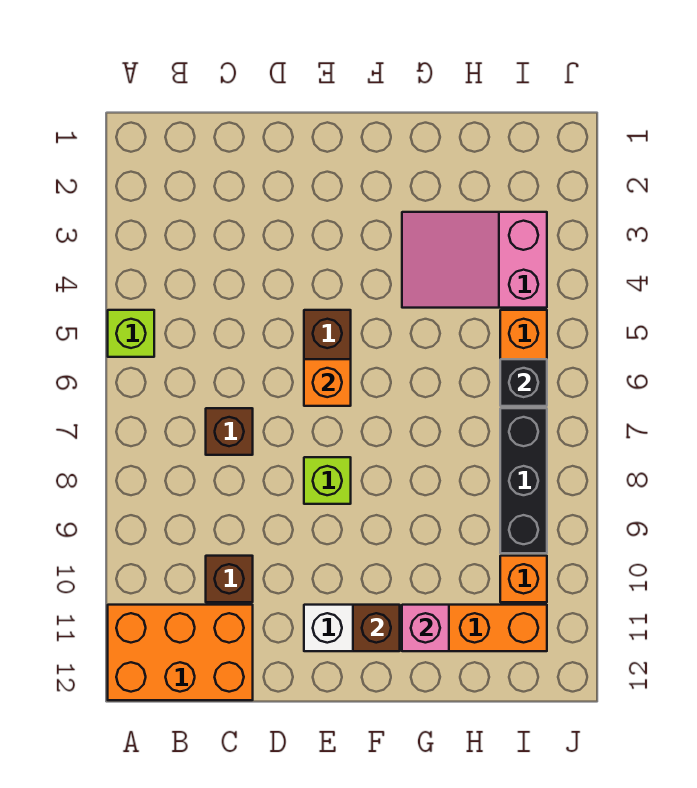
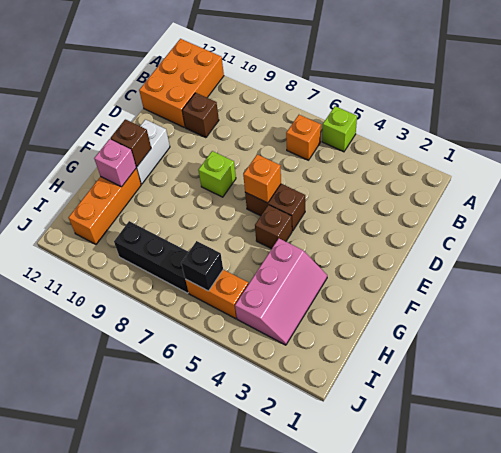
brown brick C7 level 1 -> brown brick F5 level 1
pink slope G3:I4 level 1 top I -> pink slope G3:I4 level 1 top 4
orange brick I10 level 1 -> orange brick B6 level 1

